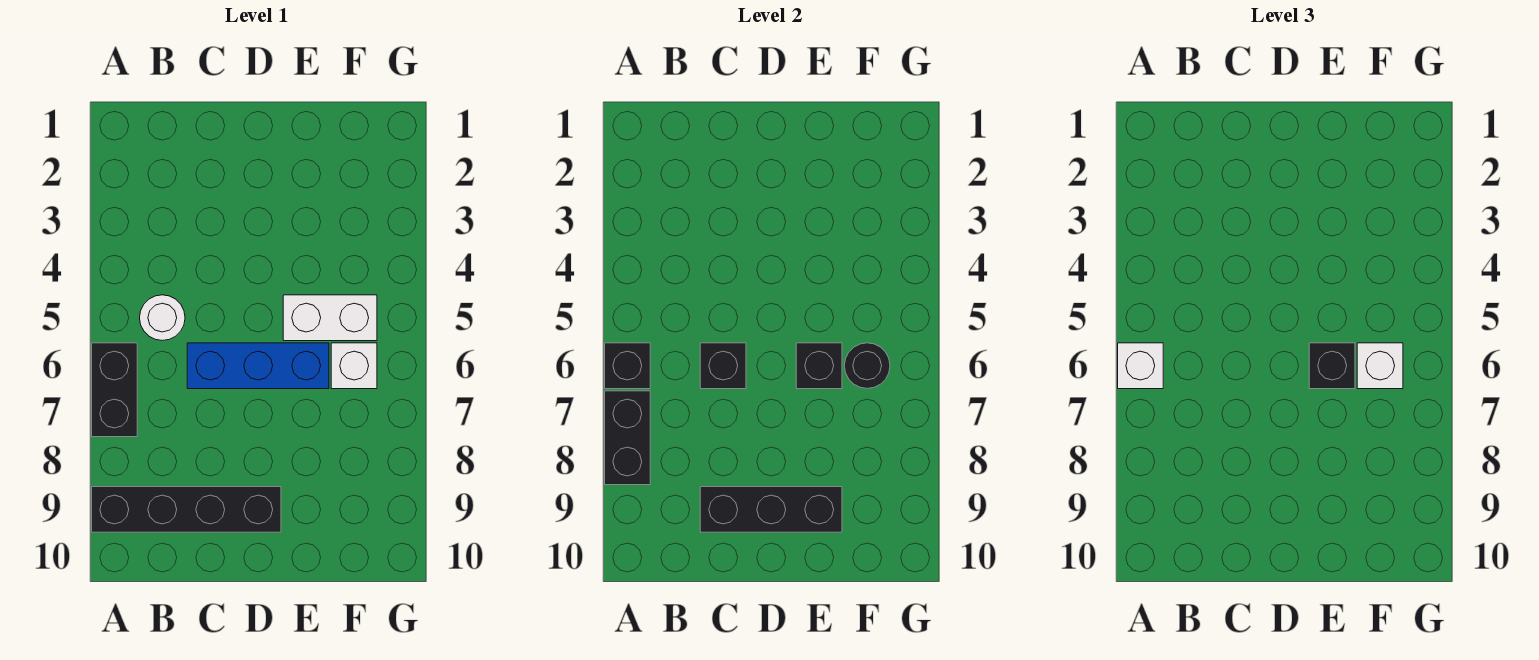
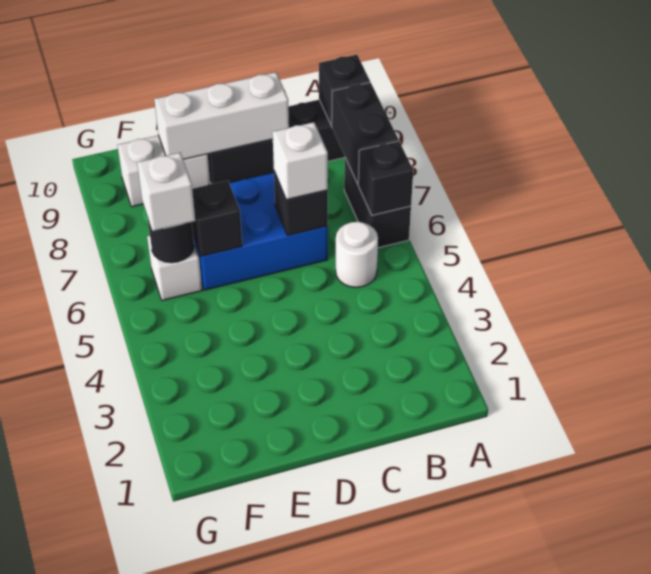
white brick A6 level 3 -> white brick C6 level 3
blue brick C6:E6 level 1 -> blue brick C6:E7 level 1
black brick C9:E9 level 2 -> white brick C9:E9 level 2
white brick E5:F5 level 1 -> white brick E9:F9 level 1
black brick E6 level 3 -> black brick A9 level 2

